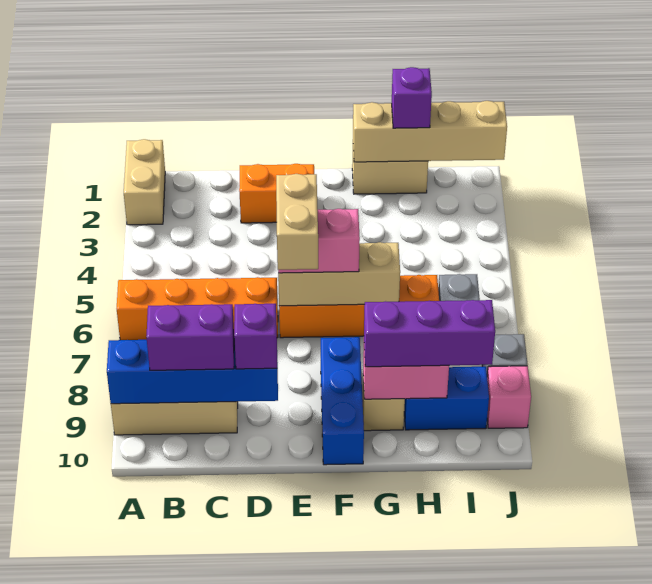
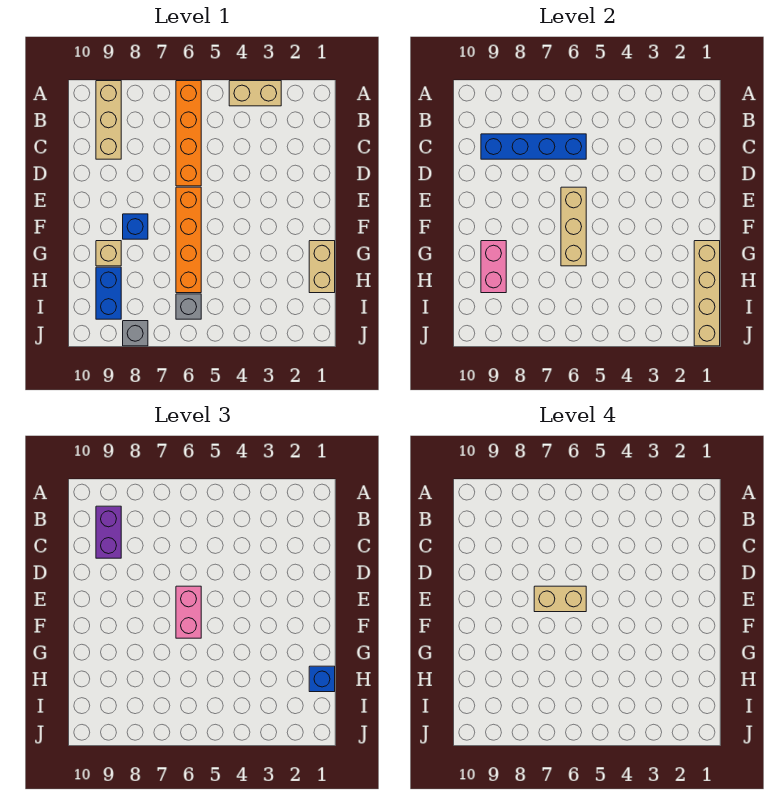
tan brick A1:A2 level 1 -> tan brick A3:A4 level 1
blue brick A9:D9 level 2 -> blue brick C6:C9 level 2
orange brick D2:E2 level 1 -> none
purple brick D9 level 3 -> none
blue brick F8:F10 level 1 -> blue brick F8 level 1
purple brick G9:I9 level 3 -> none
purple brick H1 level 3 -> blue brick H1 level 3
pink brick J9 level 1 -> none

